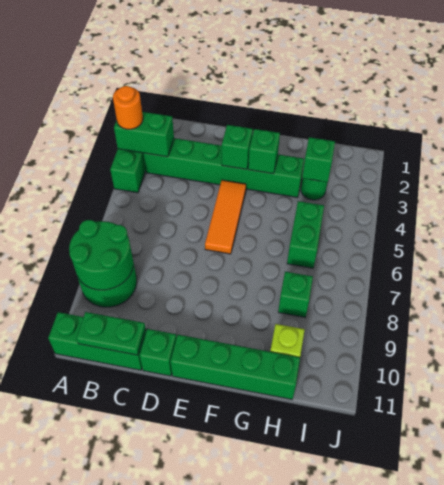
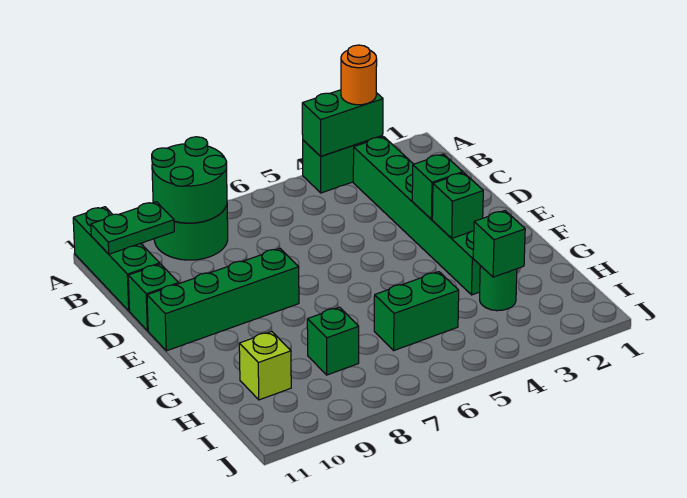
green brick A3:B3 level 2 -> green brick A3:A4 level 2
green plate B11:C11 level 2 -> green plate B10:B11 level 2
orange tile E4:E6 level 1 -> none
green brick E11:H11 level 1 -> green brick E8:E11 level 1

